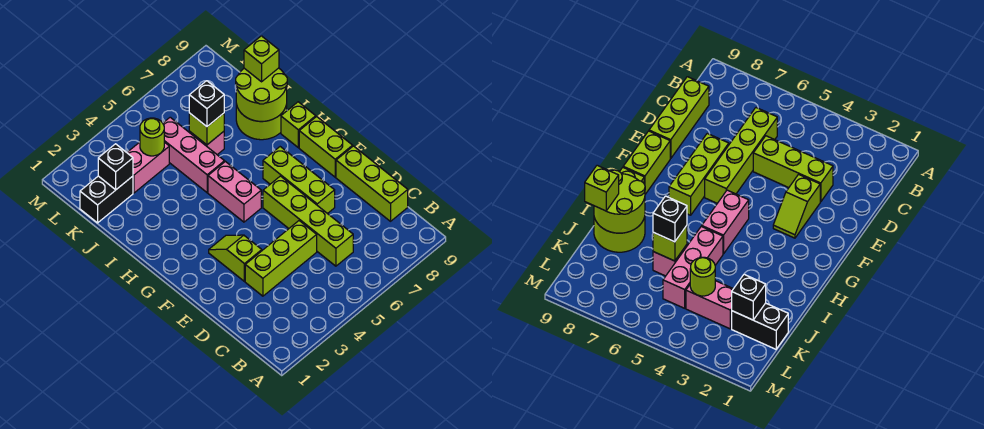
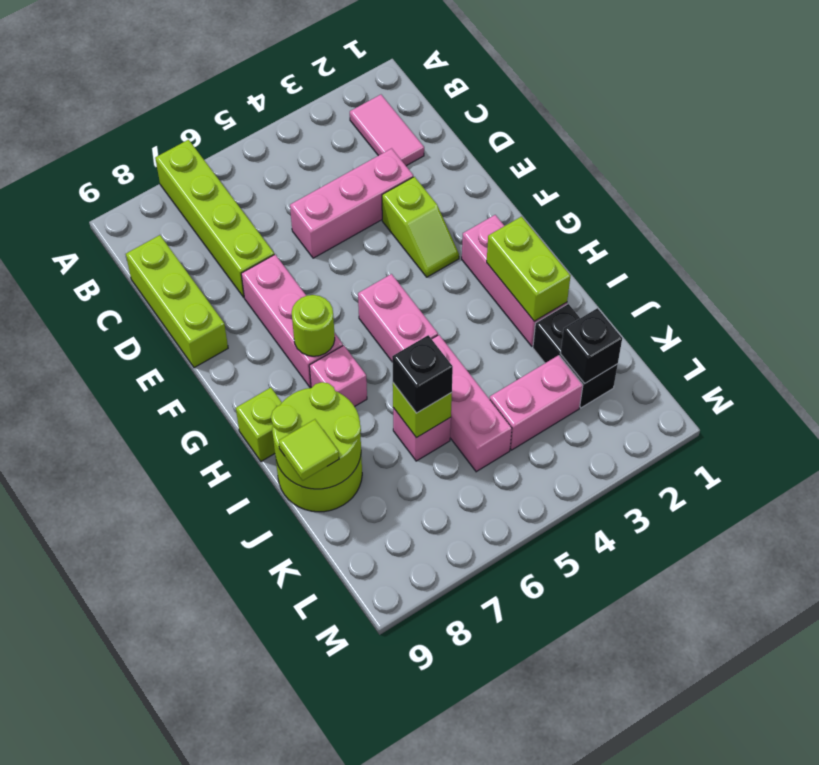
none -> pink tile B2:C2 level 1
lime brick C6:F6 level 1 -> lime brick A7:D7 level 1
lime brick D3:D5 level 1 -> pink brick D3:D5 level 1
lime brick E7:G7 level 1 -> pink brick E7:G7 level 1
lime brick F9:G9 level 1 -> lime brick H2:I2 level 2
none -> pink brick G2:I2 level 1
none -> pink brick H7 level 1
lime brick J9 level 3 -> lime tile J9 level 3
black brick K1:K2 level 1 -> black brick J2:K2 level 1
lime round brick K4 level 2 -> lime round brick G7 level 2

